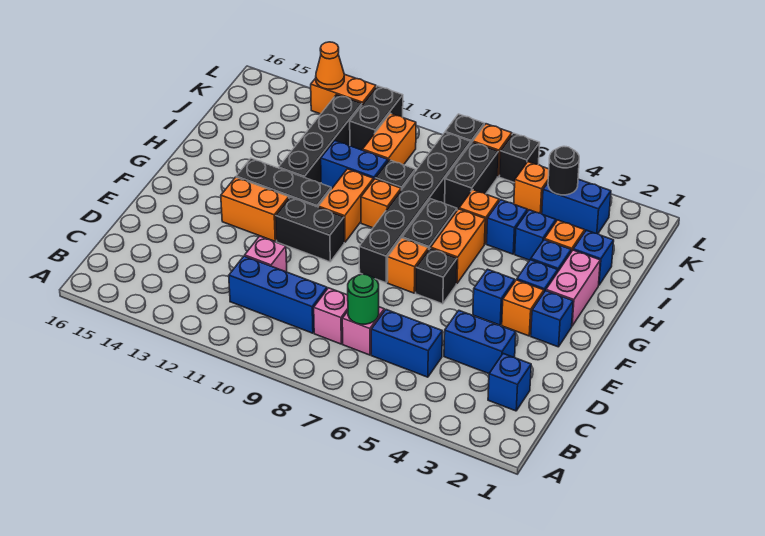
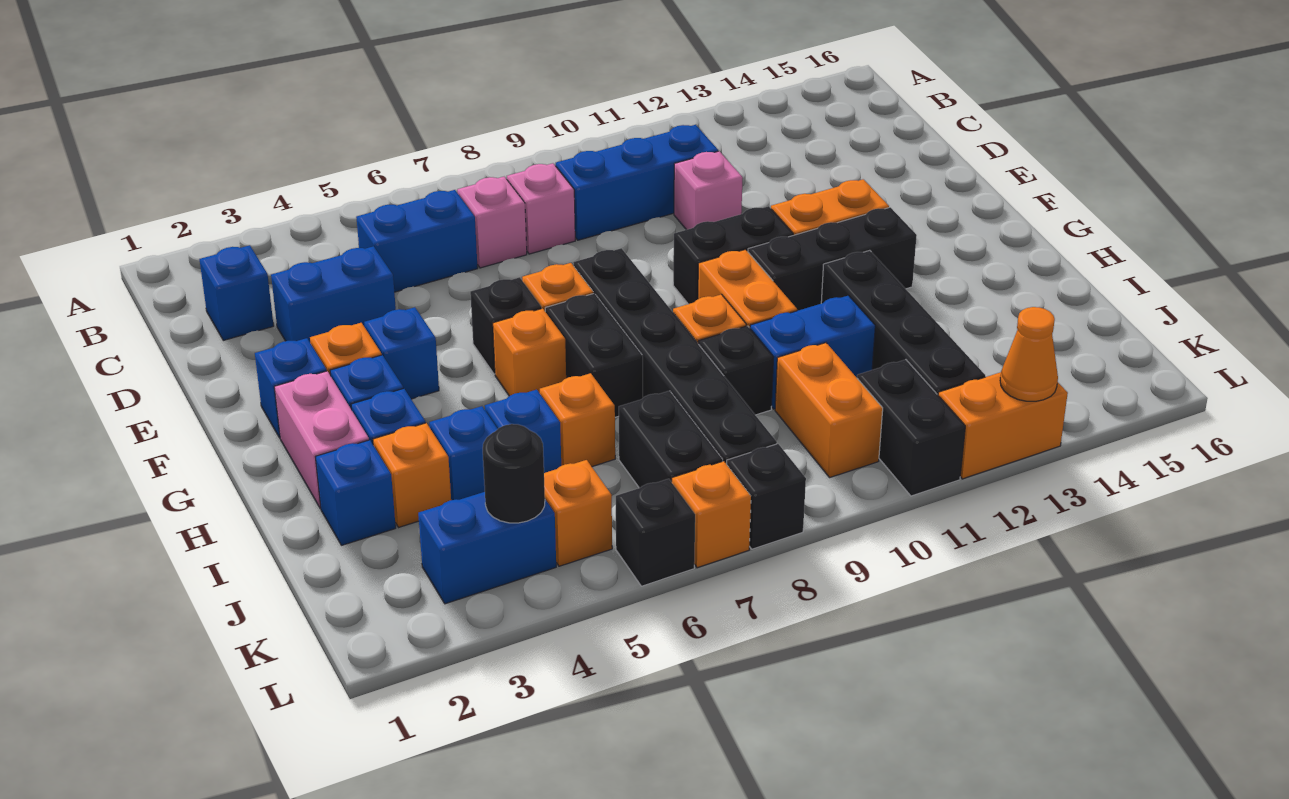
green round brick C7 level 2 -> none
orange brick G6:H6 level 1 -> orange brick G6 level 1

